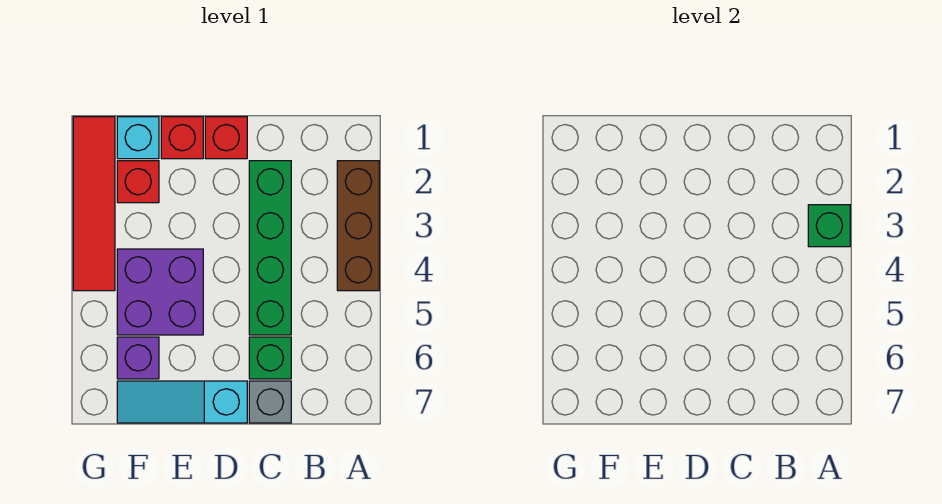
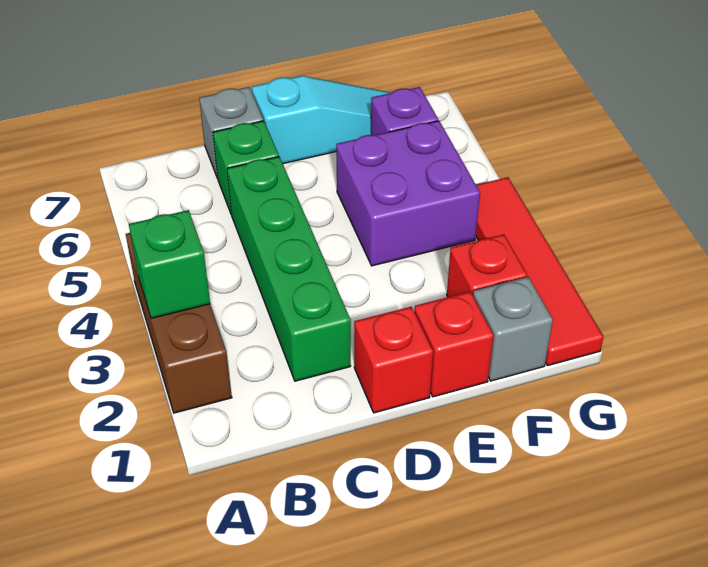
cyan brick F1 level 1 -> grey brick F1 level 1

